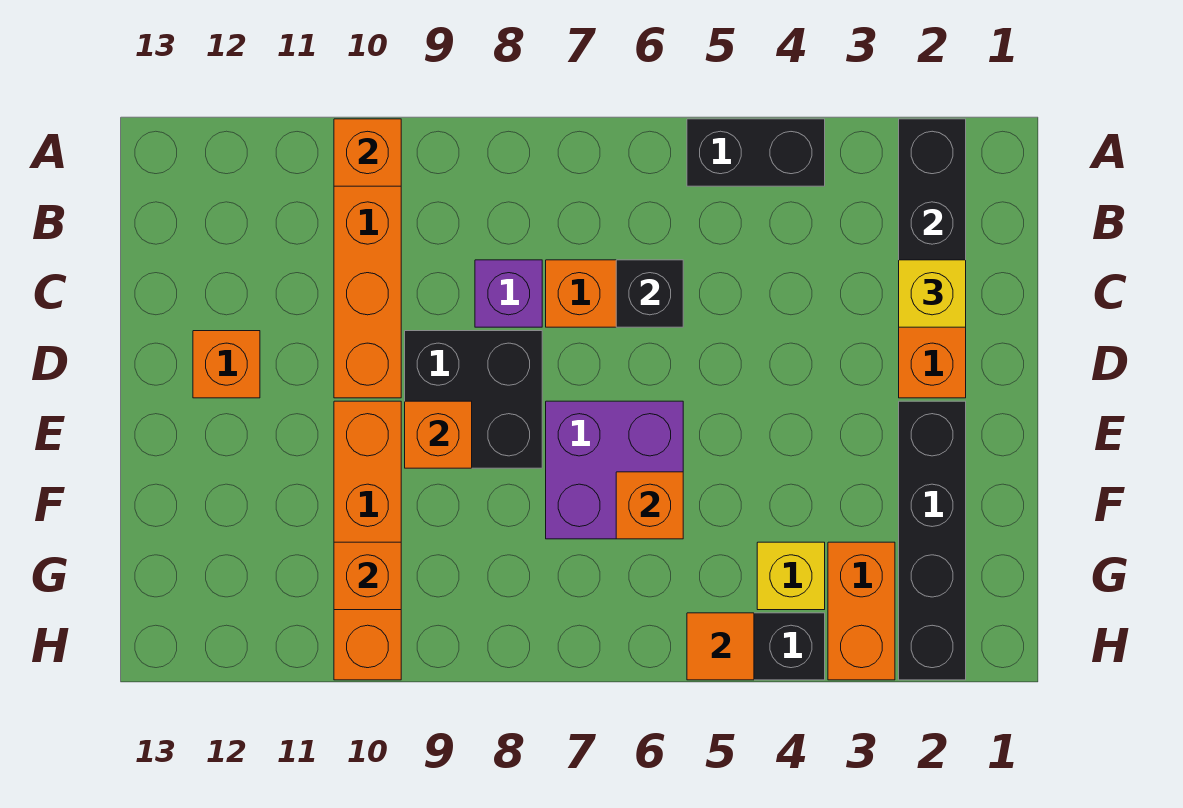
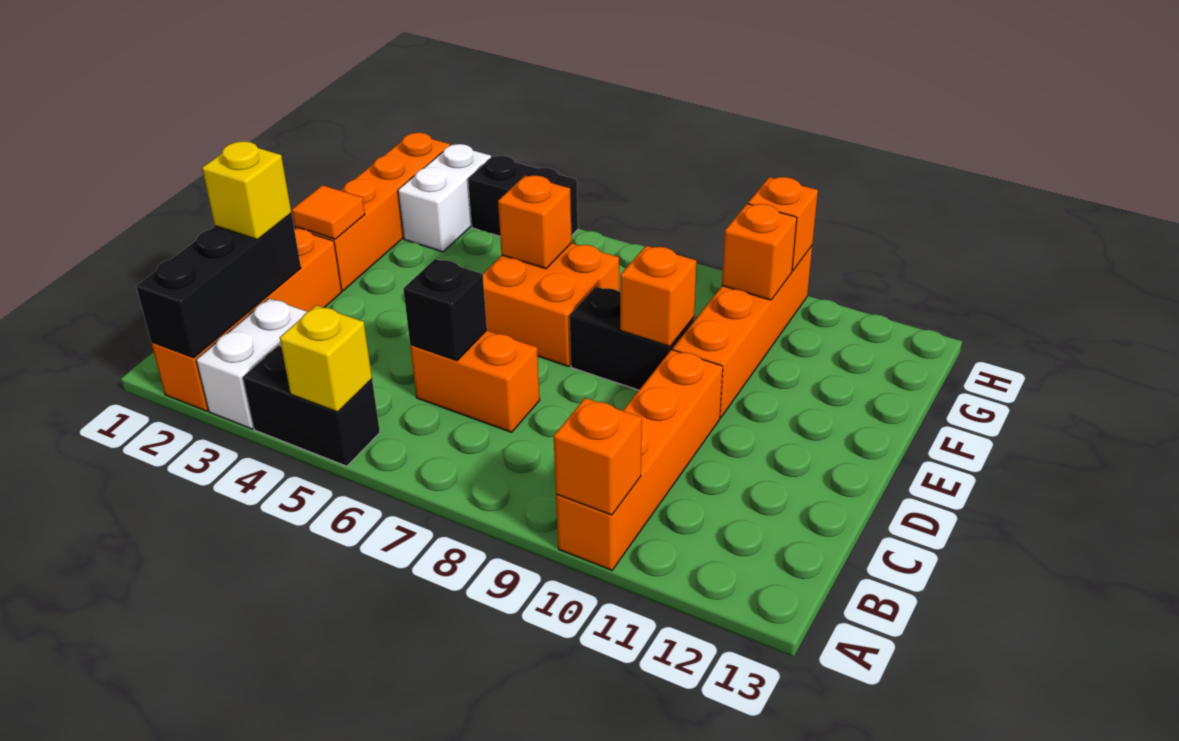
none -> white brick A3:B3 level 1
purple brick C8 level 1 -> none
black brick D8:E9 level 1 -> black brick E8:E9 level 1
orange brick D12 level 1 -> orange brick H10 level 2
black brick E2:H2 level 1 -> orange brick E2:H2 level 1
purple brick E6:F7 level 1 -> orange brick E6:F7 level 1
orange brick G3:H3 level 1 -> white brick G3:H3 level 1
yellow brick G4 level 1 -> yellow brick A5 level 2
orange tile H5 level 2 -> orange tile E2 level 2

